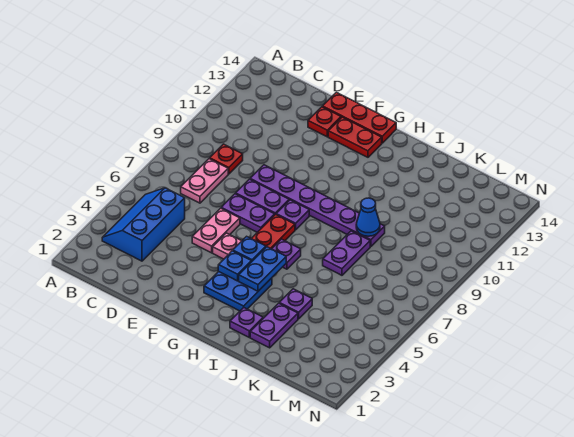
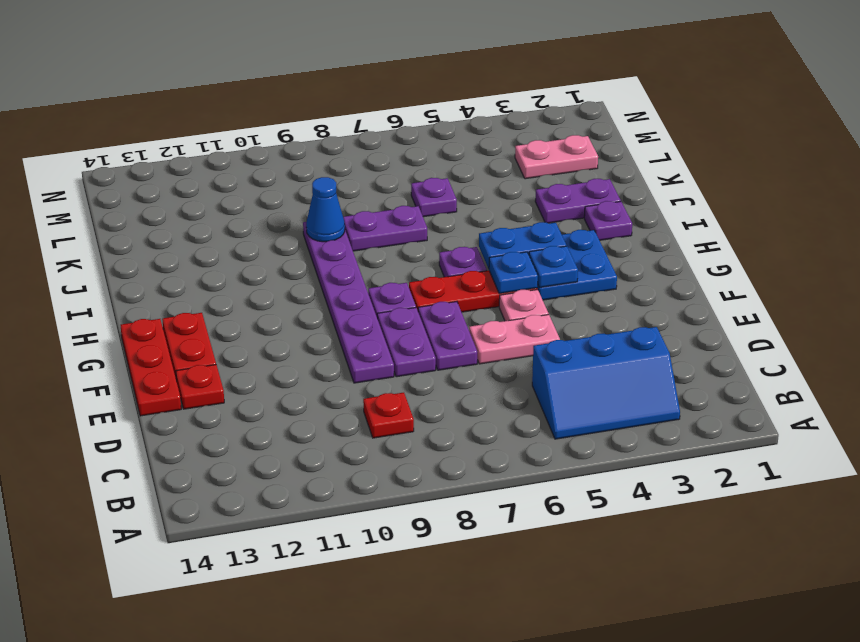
pink plate C7:C8 level 1 -> pink plate L2:L3 level 1
purple plate J4 level 1 -> purple plate K6 level 1

